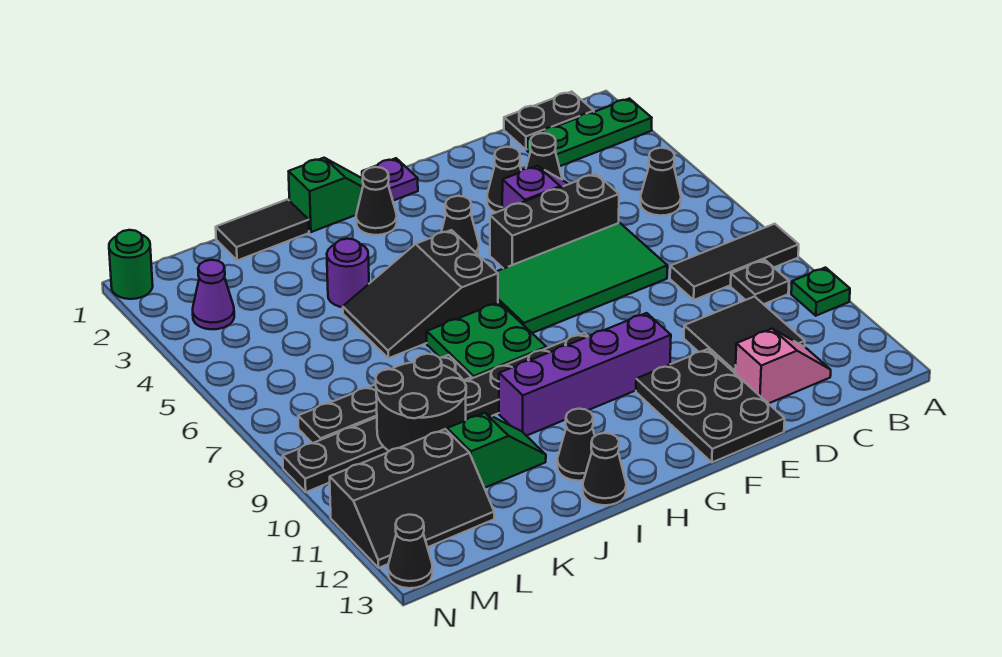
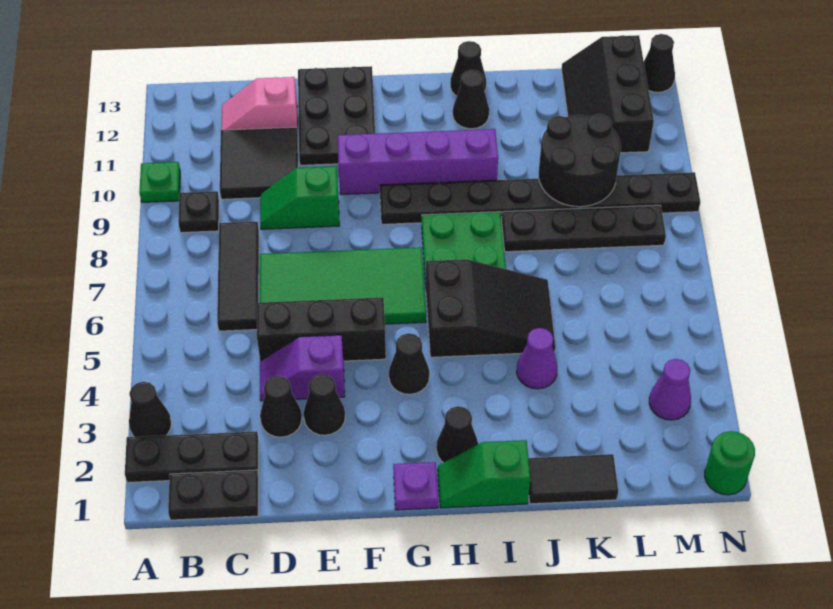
green plate A2:C2 level 1 -> black plate A2:C2 level 1
black tile A8:C8 level 1 -> black tile C6:C8 level 1
black cone B5 level 1 -> black cone A3 level 1
purple round brick J4 level 1 -> purple cone J4 level 1
green slope J11:K11 level 1 top K -> green slope D9:E9 level 1 top E
black slope L11:N12 level 1 top 11 -> black slope L11:M13 level 1 top M

